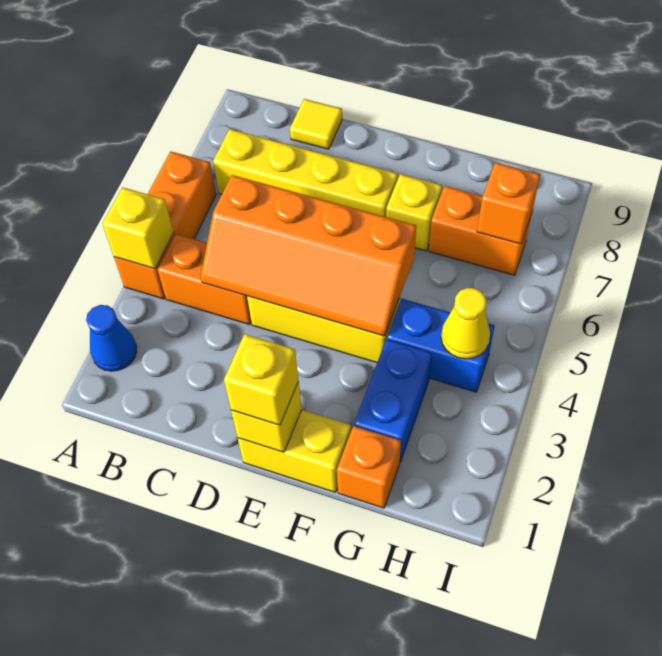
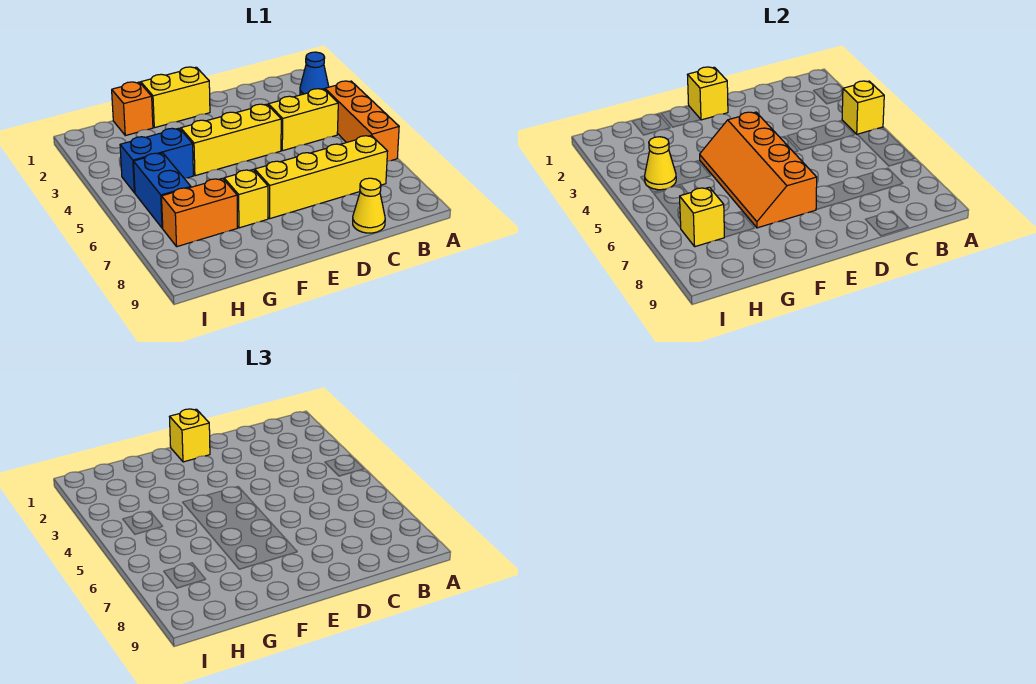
orange brick B4:C4 level 1 -> yellow brick B4:C4 level 1
orange slope C4:F5 level 2 top 5 -> orange slope E4:F7 level 2 top E
yellow tile C9 level 1 -> yellow cone C9 level 1
blue brick G2:G3 level 1 -> blue brick H5:H6 level 1
orange brick H7 level 2 -> yellow brick H7 level 2

